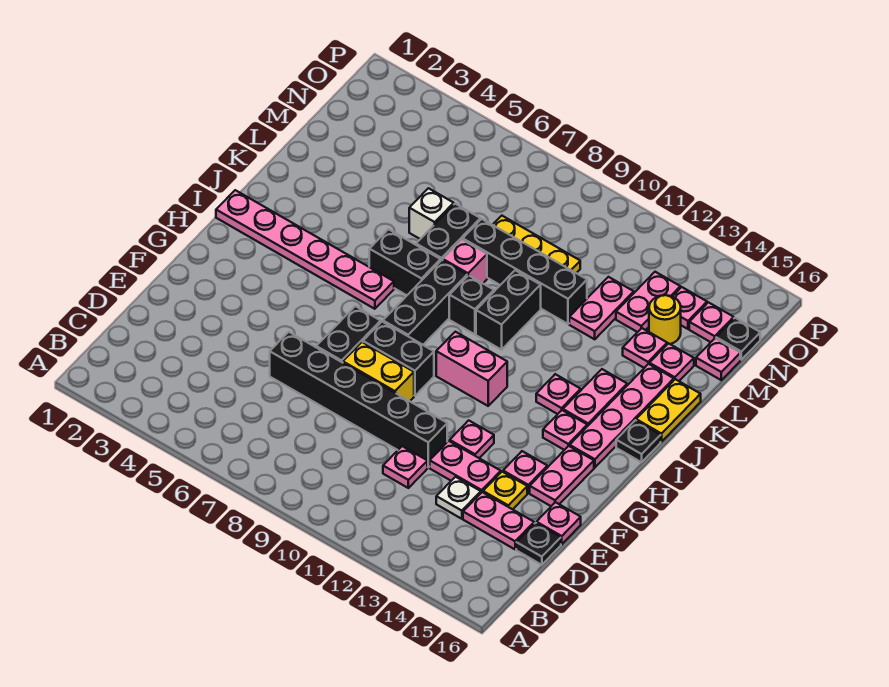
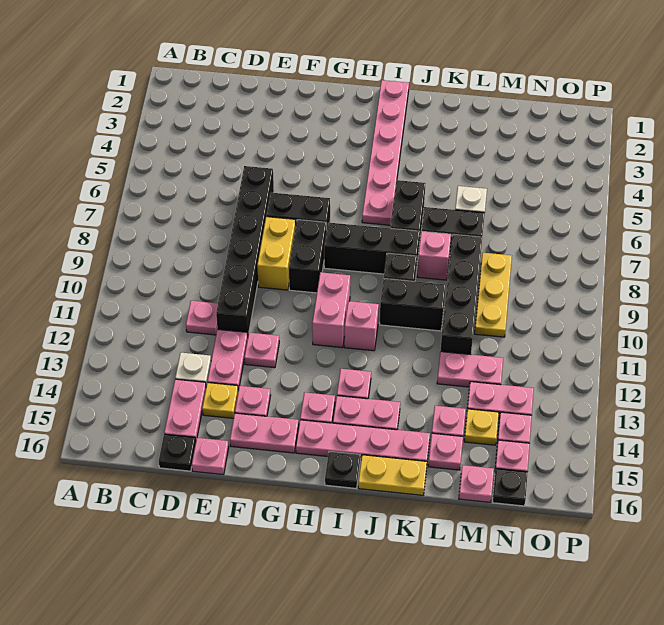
none -> pink brick I11 level 1
yellow round brick M14 level 1 -> yellow plate M14 level 1

